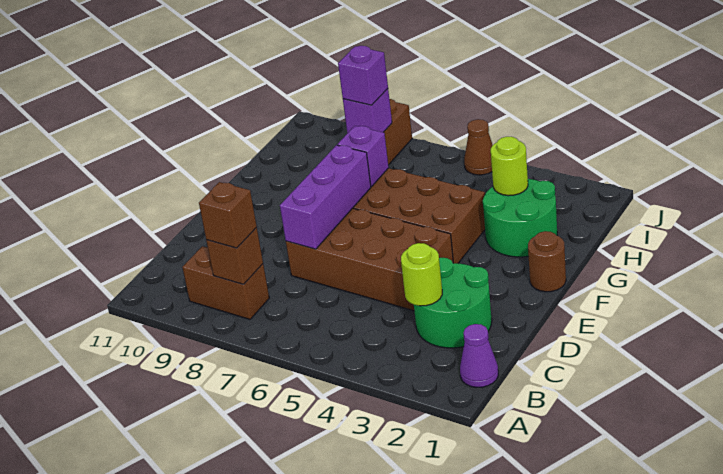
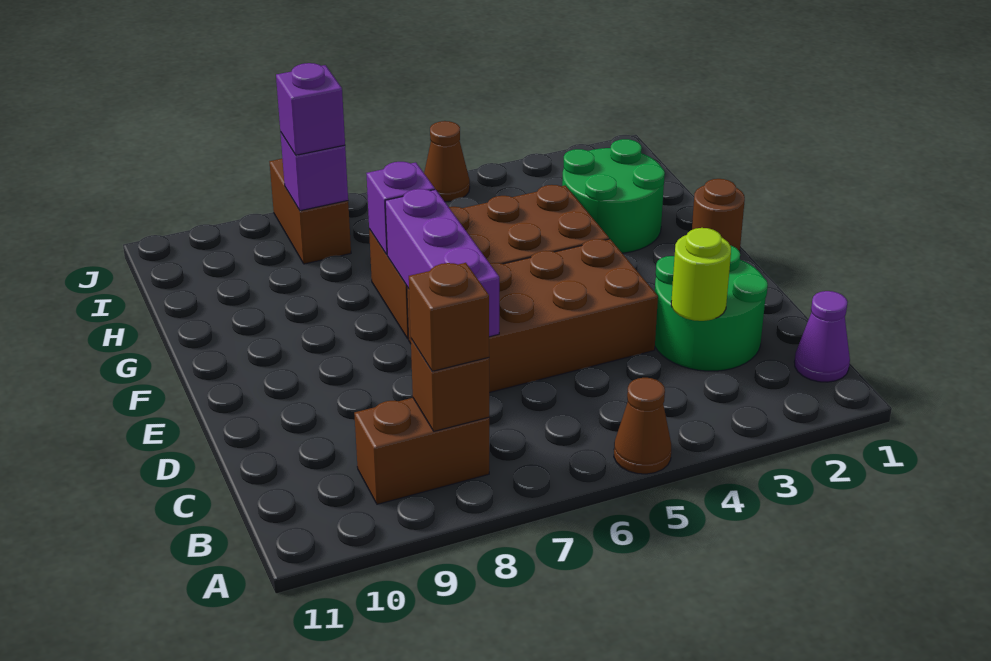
none -> brown cone A5 level 1
lime round brick H3 level 2 -> none

